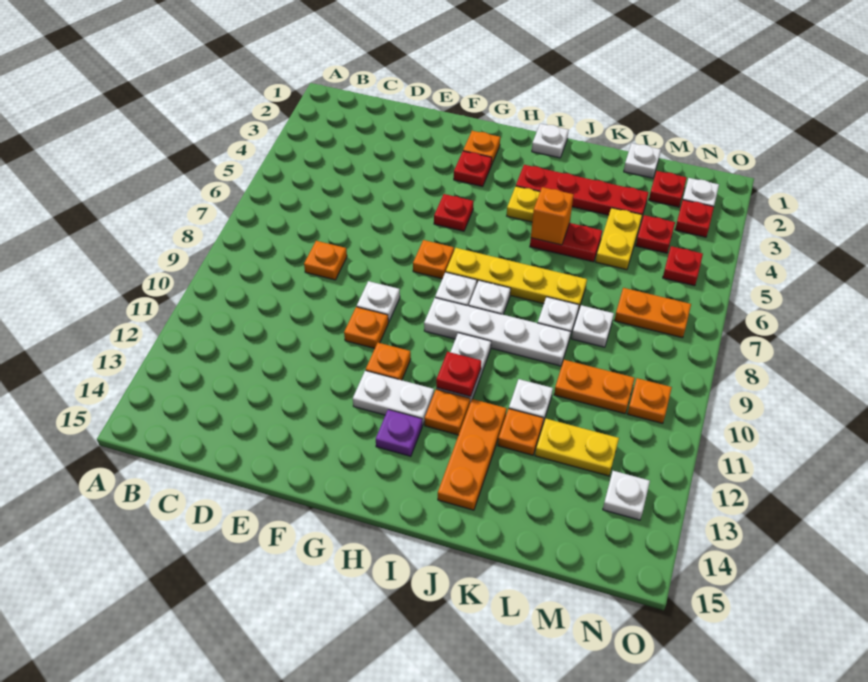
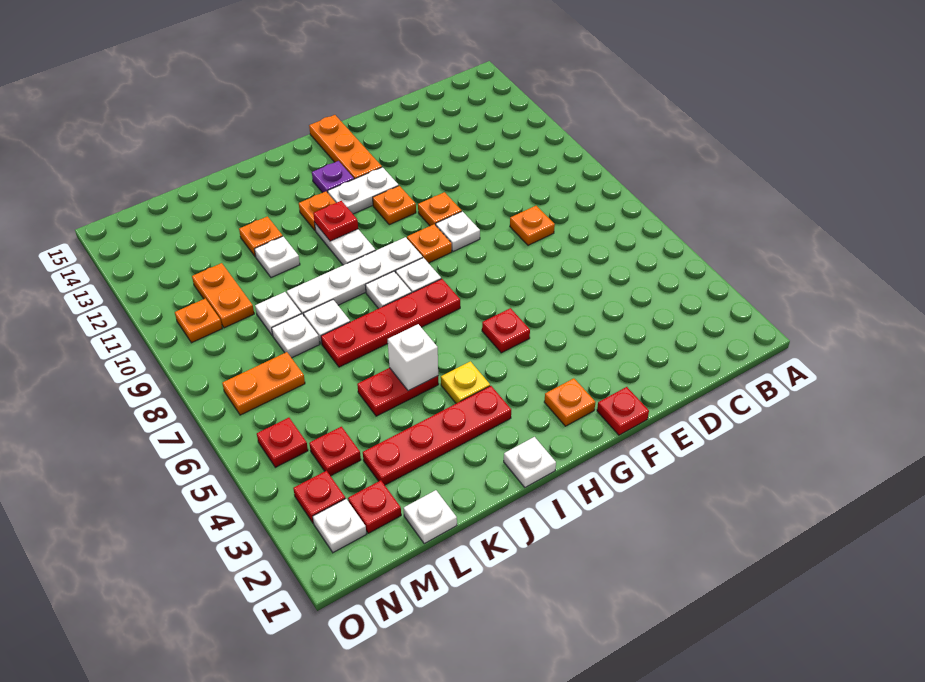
red plate G3 level 1 -> red plate F1 level 1
orange plate G7 level 1 -> orange plate G9 level 1
yellow plate H7:K7 level 1 -> red plate H7:K7 level 1
orange brick J5 level 2 -> white brick J5 level 2
orange plate J12:J14 level 1 -> orange plate G13:G15 level 1
yellow plate L4:L5 level 1 -> none
orange plate L10:M10 level 1 -> orange plate M10:M11 level 1
yellow plate L12:M12 level 1 -> none
white plate N13 level 1 -> white plate L9 level 1

